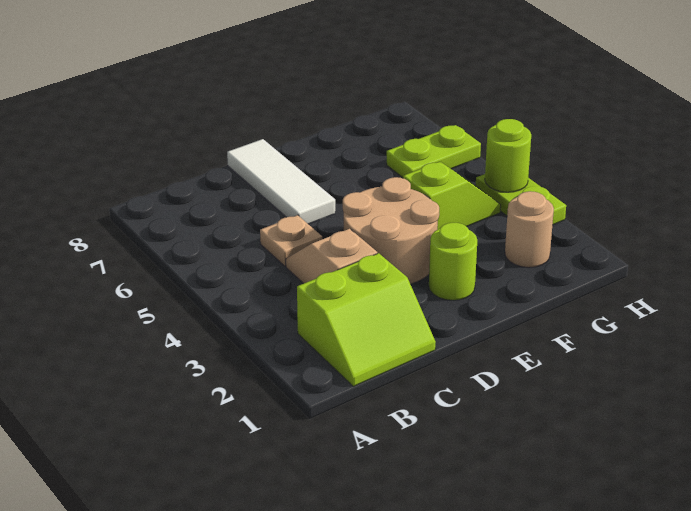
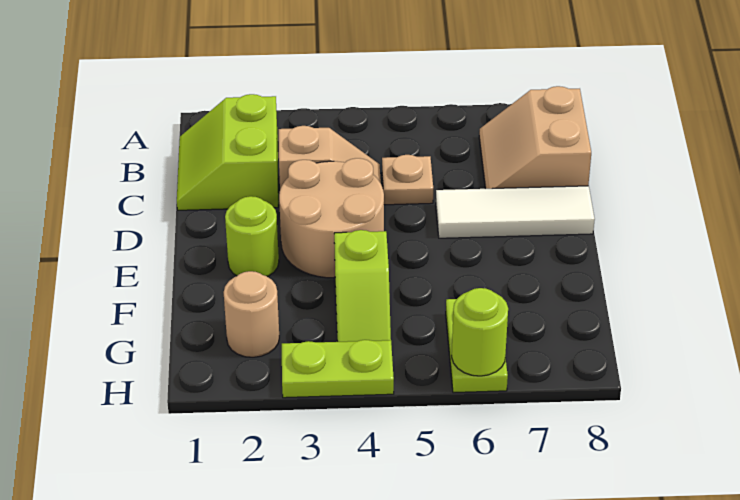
none -> tan slope B7:C8 level 1 top 8
lime round brick H4 level 2 -> lime round brick H6 level 2

